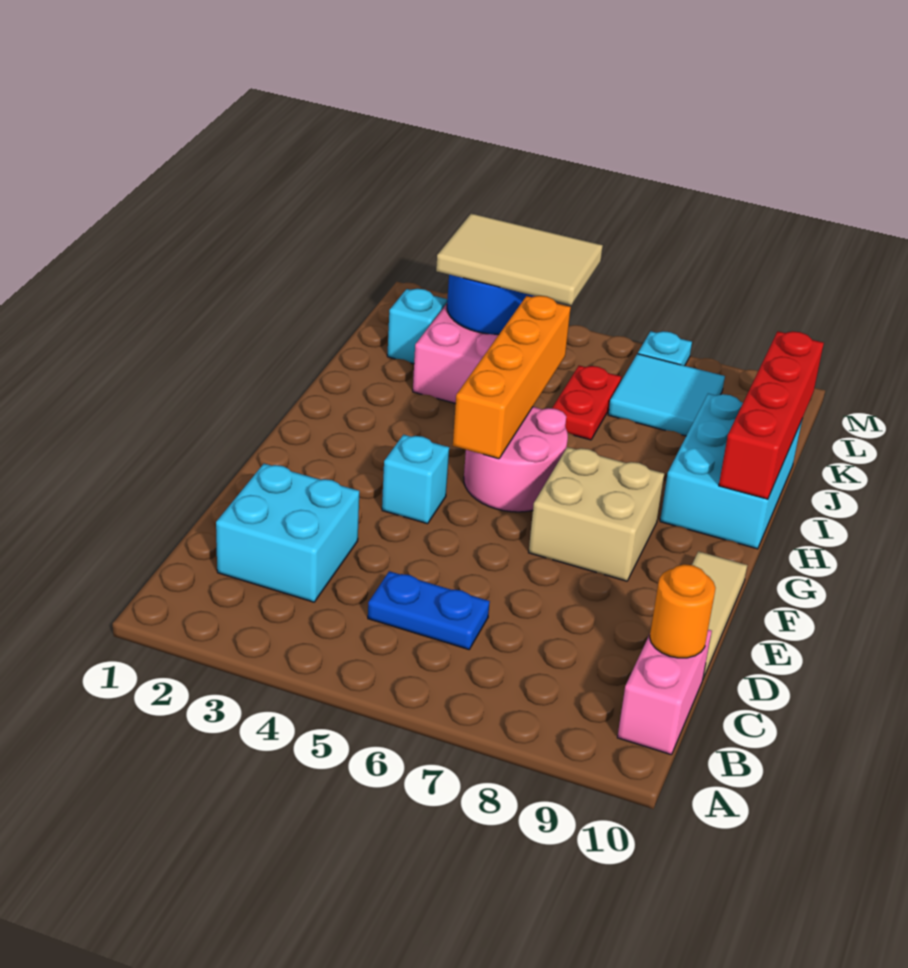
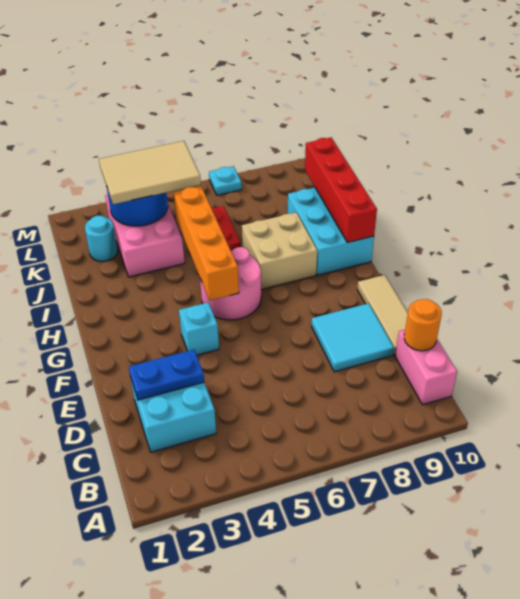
blue plate C5:C6 level 1 -> blue plate D2:D3 level 2
tan brick F7:G8 level 1 -> tan brick H7:I8 level 1
cyan brick K2 level 1 -> cyan round brick K2 level 1
cyan tile K7:L8 level 1 -> cyan tile D8:E9 level 1

